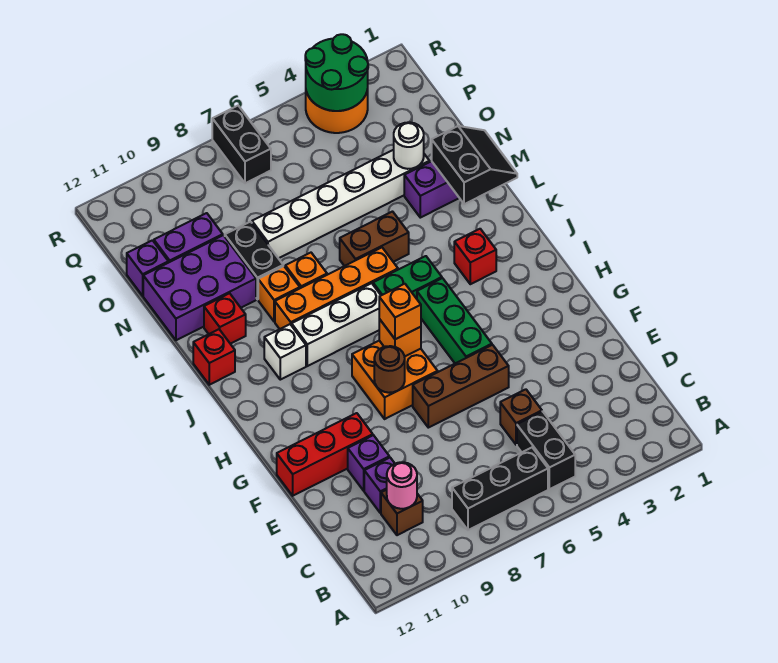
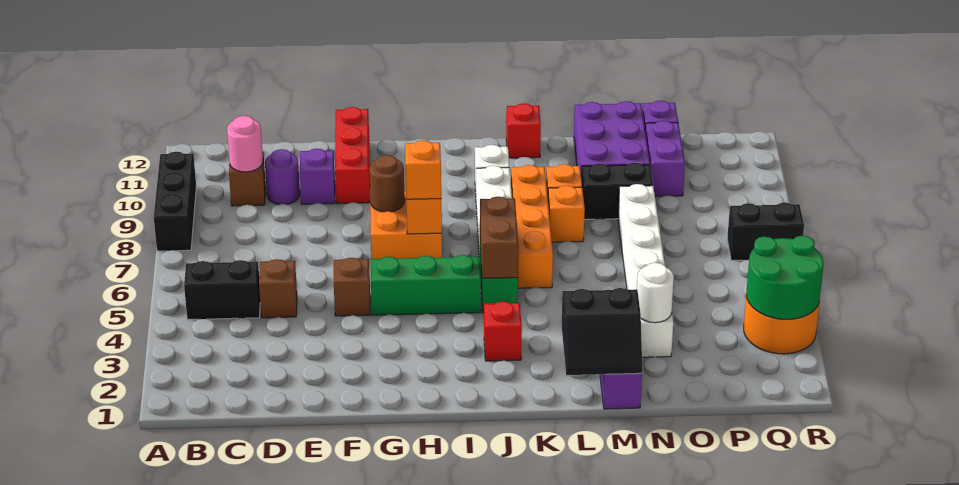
black brick B6:B8 level 1 -> black brick A8:A10 level 1
purple brick D10 level 1 -> purple round brick D10 level 1
brown brick F5:F7 level 1 -> brown brick F5 level 1
brown brick L5:L6 level 1 -> brown brick J5:J6 level 2
red brick L11 level 1 -> none

